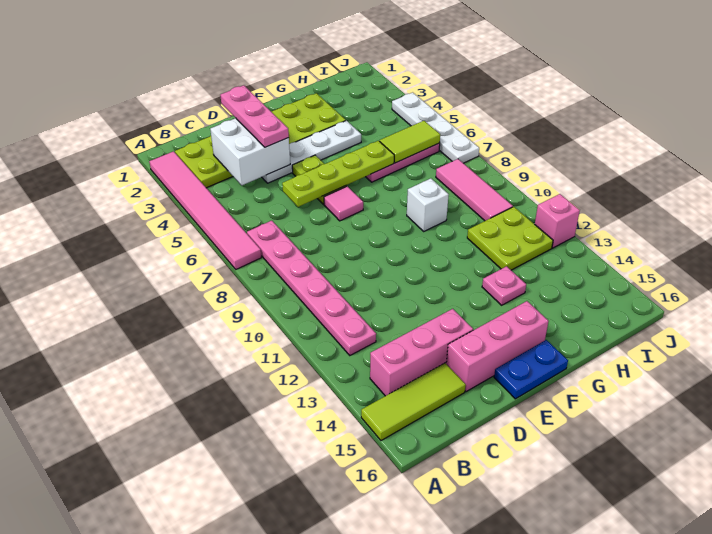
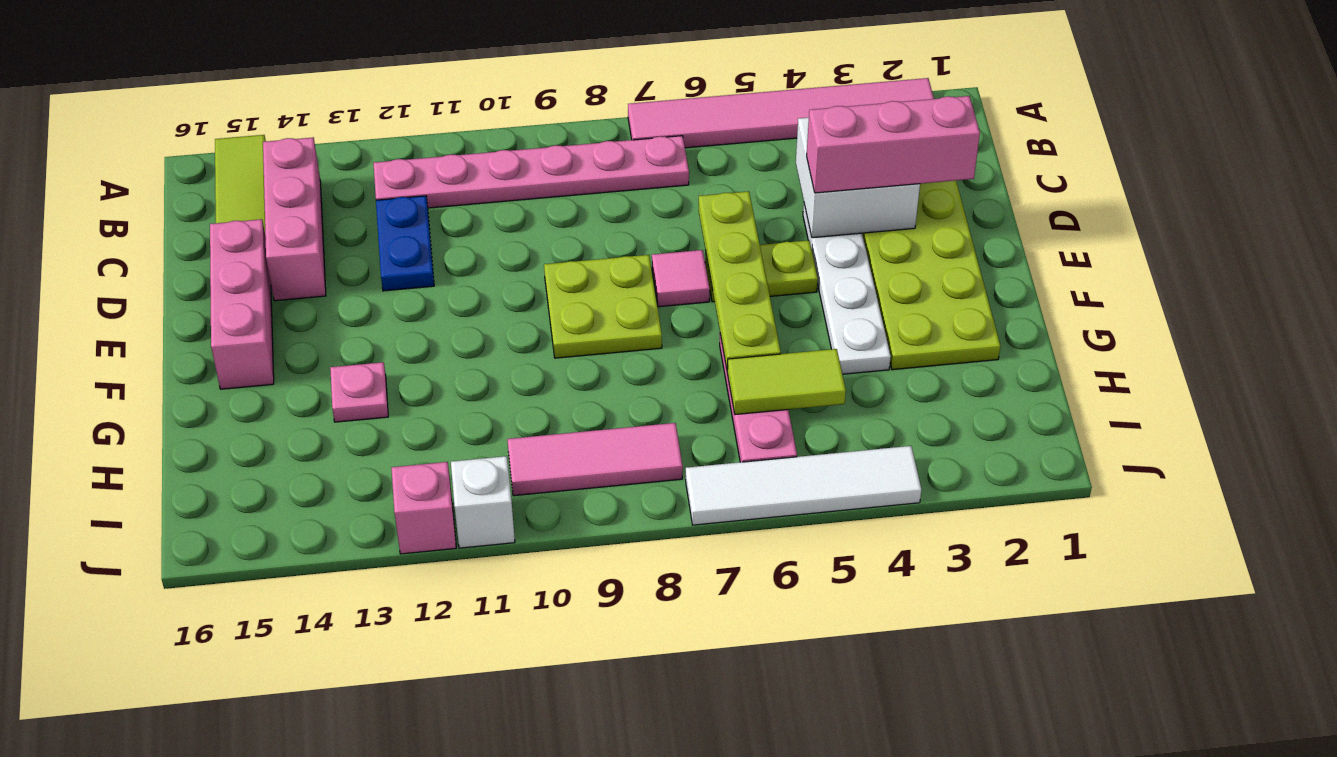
pink plate D2:D4 level 3 -> pink brick D2:D4 level 3
blue plate E16:F16 level 1 -> blue plate C12:D12 level 1
white brick G9 level 1 -> white brick J11 level 1
lime tile H6:I6 level 2 -> lime tile H5:H6 level 2
lime plate H11:I12 level 1 -> lime plate E8:F9 level 1
white plate J4:J7 level 1 -> white tile J4:J7 level 1

